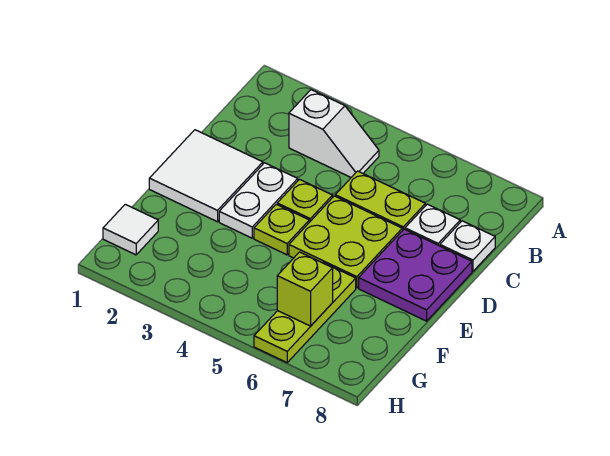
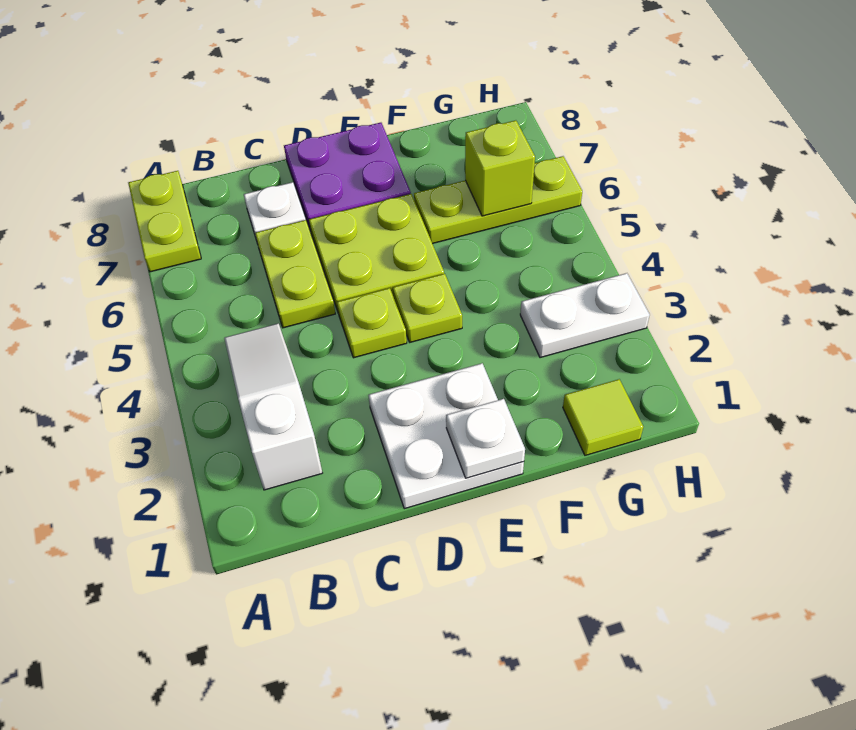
none -> lime plate A7:A8 level 1
white slope B3:B4 level 1 top 3 -> white slope B2:B4 level 1 top 2
white plate C8 level 1 -> white plate E1 level 2
white tile D1:E2 level 1 -> white plate D1:E2 level 1
white plate D3:E3 level 1 -> white plate G3:H3 level 1
white tile G1 level 1 -> lime tile G1 level 1

